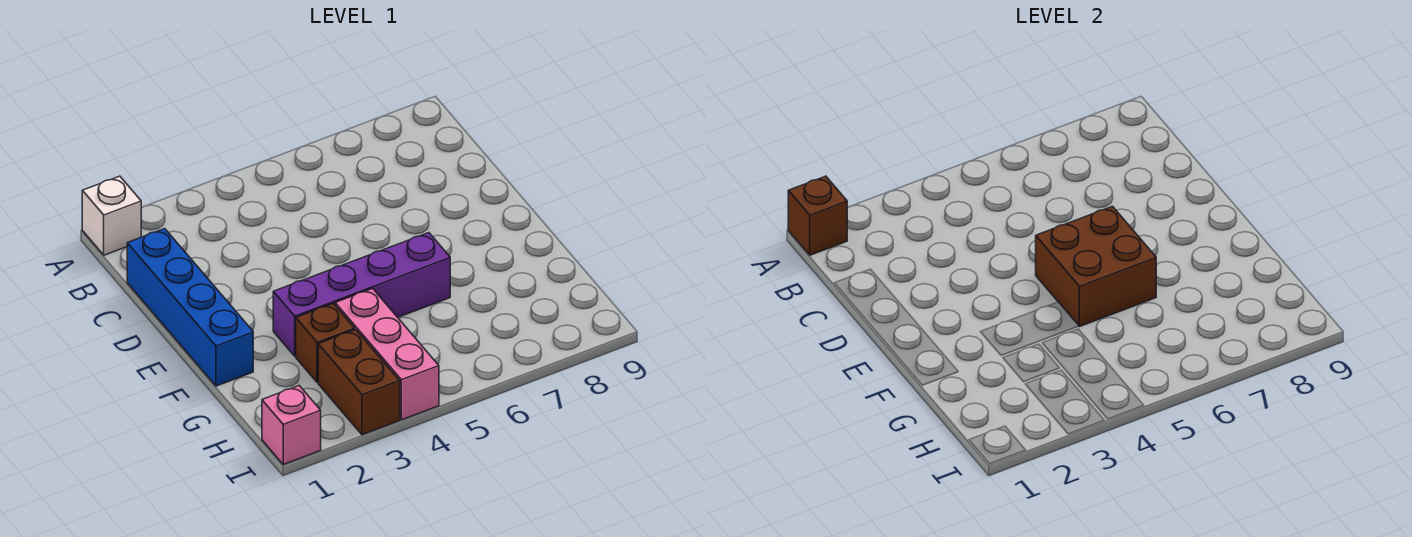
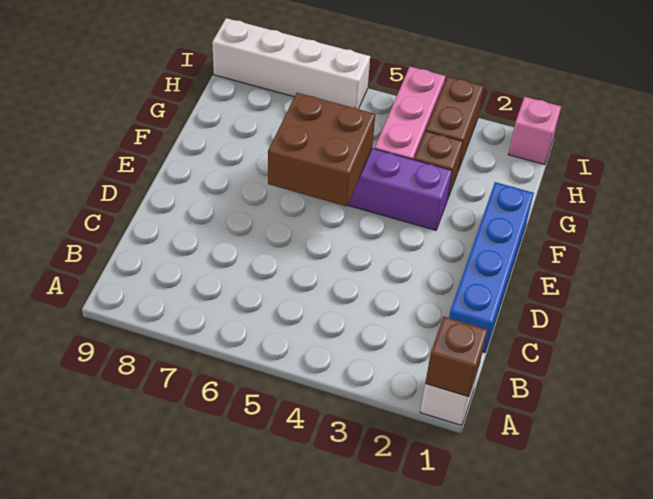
none -> white brick I6:I9 level 1

